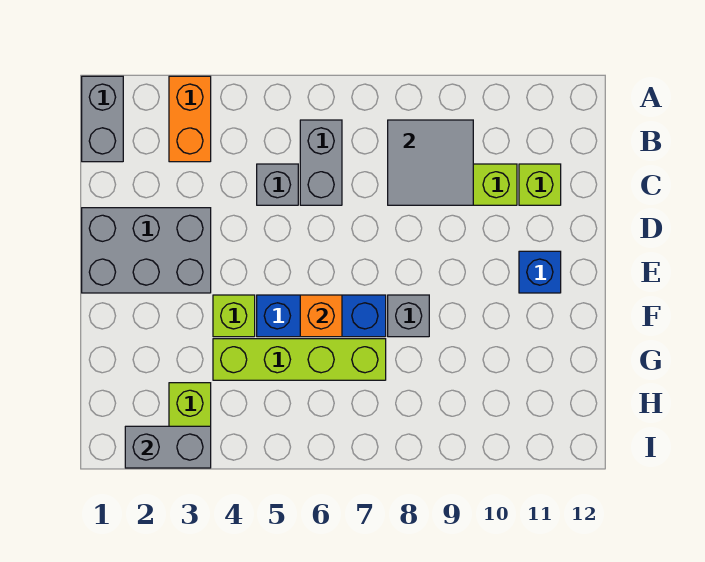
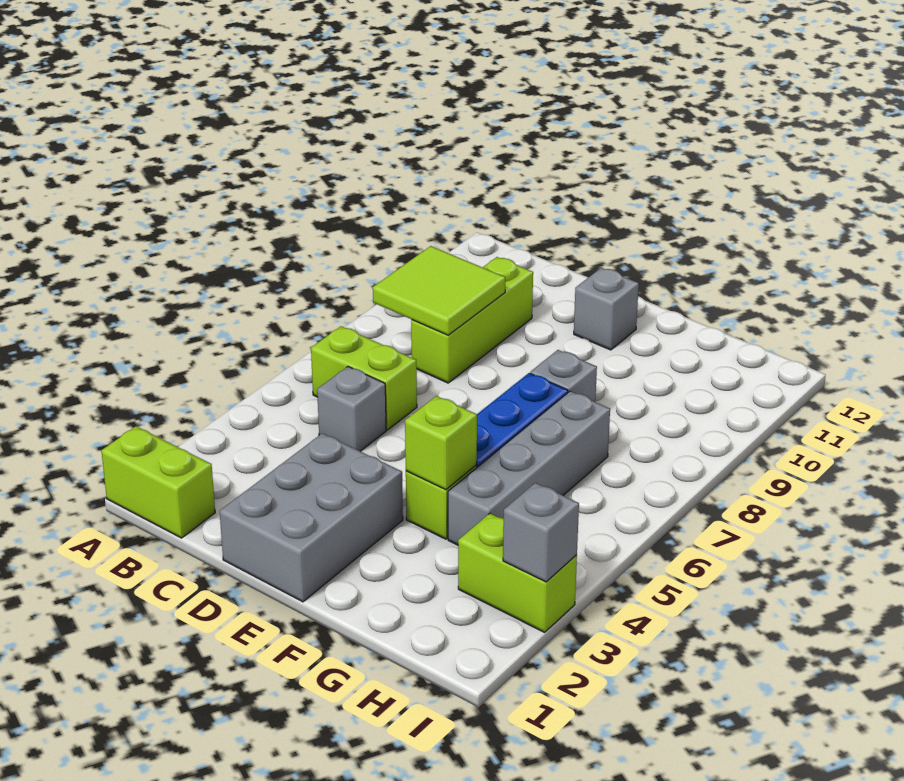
grey brick A1:B1 level 1 -> lime brick A1:B1 level 1
orange brick A3:B3 level 1 -> none
grey brick B6:C6 level 1 -> lime brick B6:C6 level 1
grey tile B8:C9 level 2 -> lime tile B8:C9 level 2
lime brick C11 level 1 -> lime brick F4 level 2
blue brick E11 level 1 -> grey brick E11 level 1
orange brick F6 level 2 -> none
lime brick G4:G7 level 1 -> grey brick G4:G7 level 1
grey brick I2:I3 level 2 -> grey brick I3 level 2

